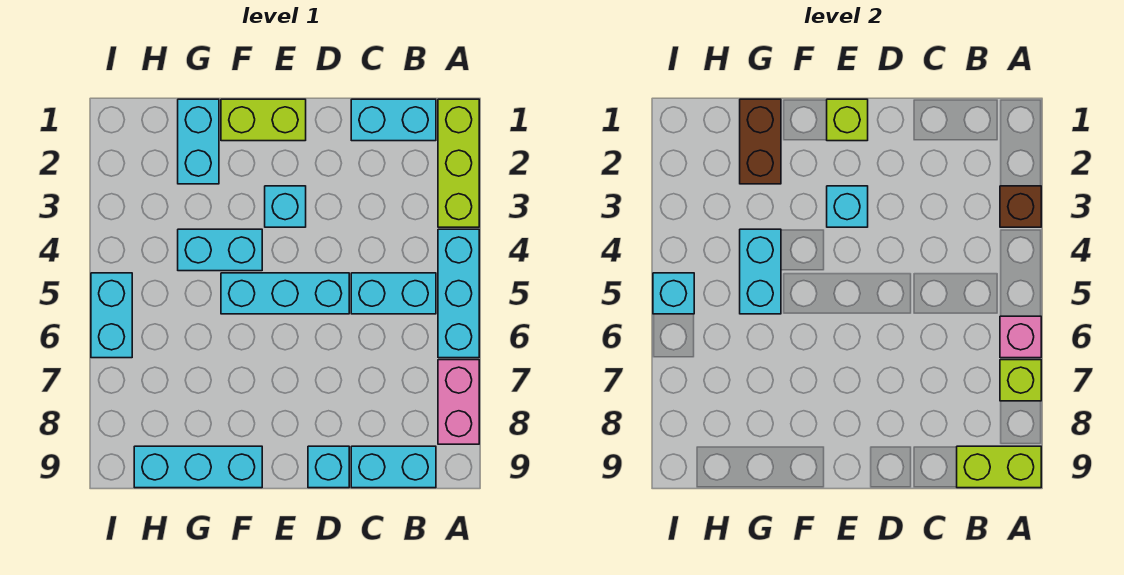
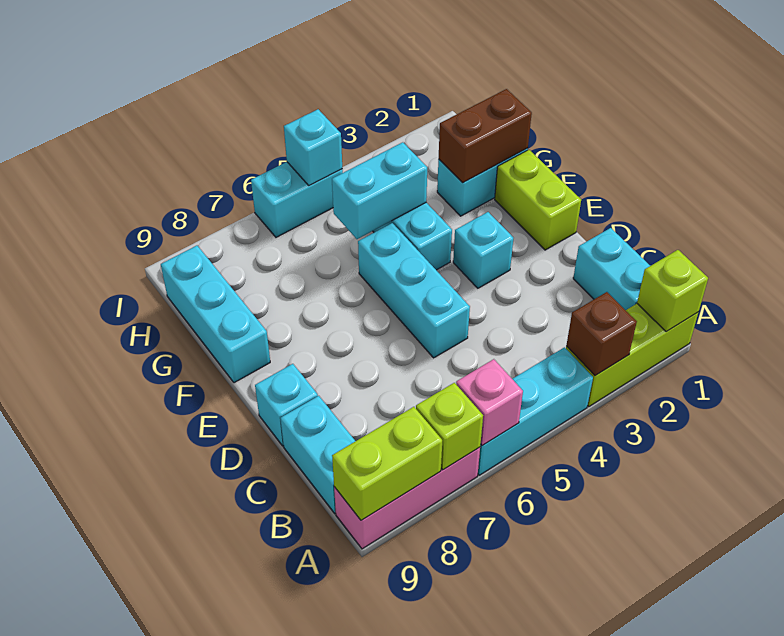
pink brick A7:A8 level 1 -> pink brick A7:A9 level 1
lime brick A9:B9 level 2 -> lime brick A8:A9 level 2
cyan brick B5:C5 level 1 -> none
lime brick E1 level 2 -> lime brick A1 level 2
cyan brick E3 level 2 -> none

